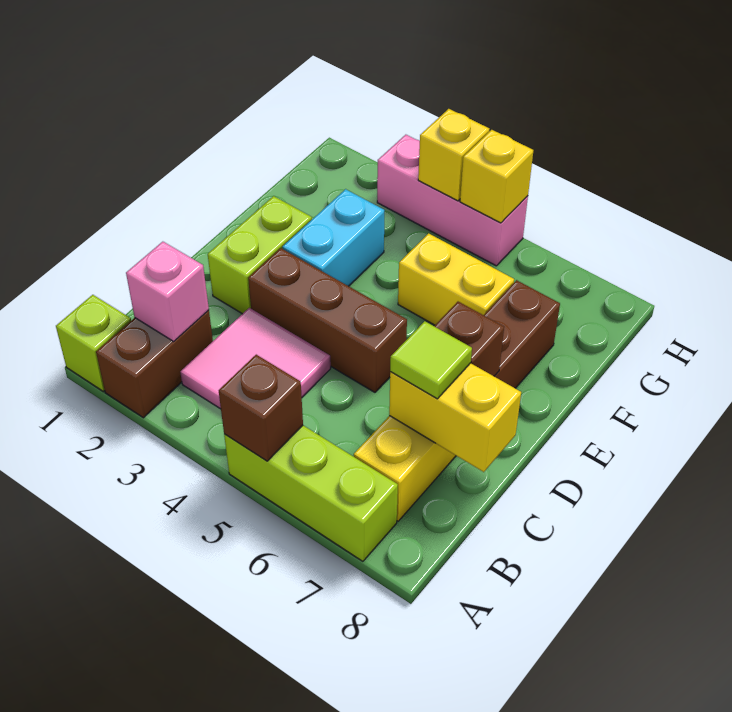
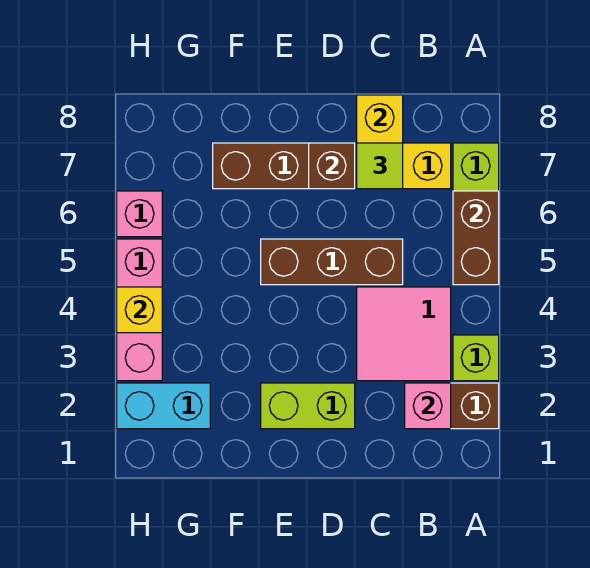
lime brick A1 level 1 -> lime brick A3 level 1
brown brick A5 level 2 -> brown brick A5:A6 level 2
brown brick D3:D5 level 1 -> brown brick C5:E5 level 1
cyan brick E3:F3 level 1 -> cyan brick G2:H2 level 1
yellow brick F5:F6 level 1 -> none
yellow brick H5 level 2 -> none
none -> pink brick H6 level 1

